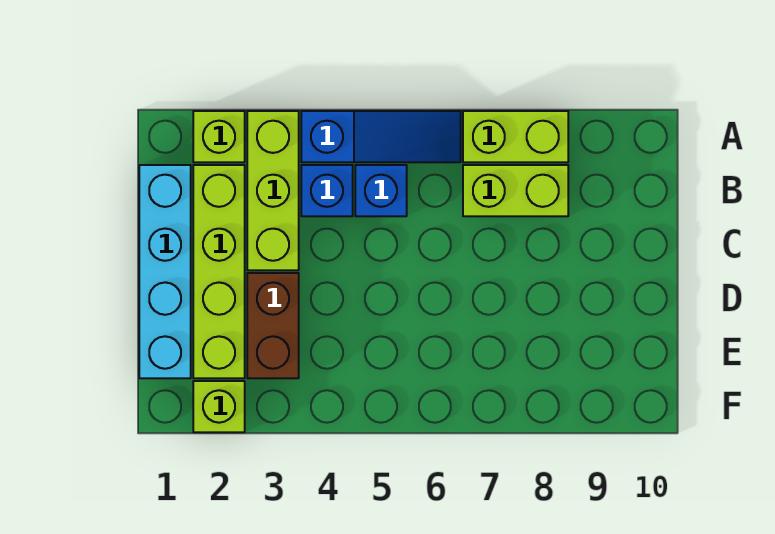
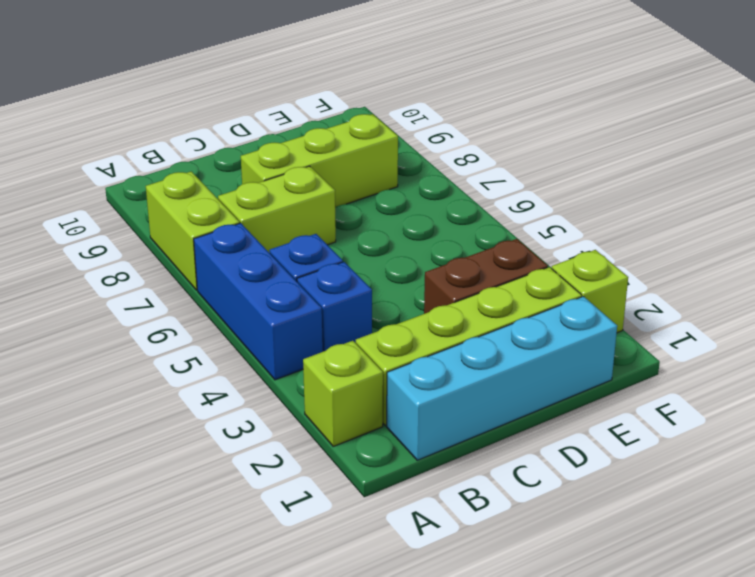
lime brick A3:C3 level 1 -> lime brick C8:E8 level 1
blue slope A4:A6 level 1 top 4 -> blue brick A4:A6 level 1
lime brick B7:B8 level 1 -> lime brick B7:C7 level 1

